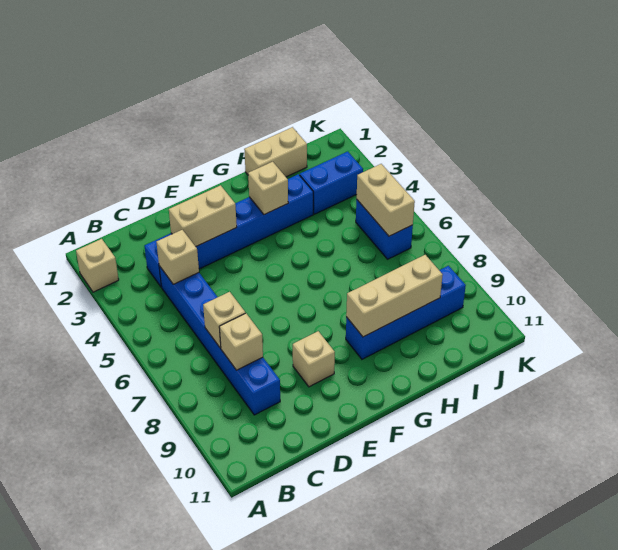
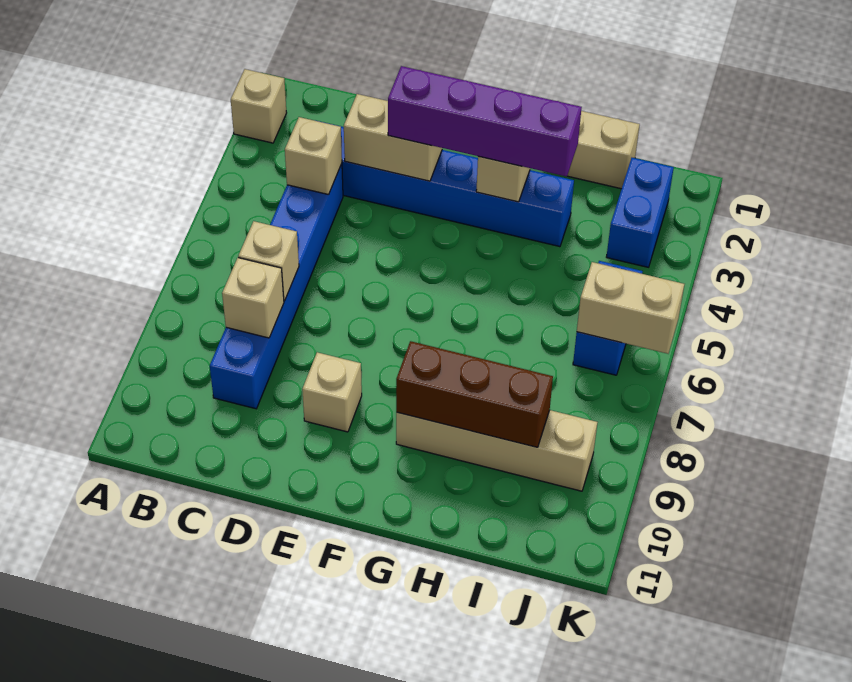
none -> purple brick E3:H3 level 3
blue brick G9:J9 level 1 -> tan brick G9:J9 level 1
tan brick G9:I9 level 2 -> brown brick G9:I9 level 2
blue brick I3:J3 level 1 -> blue brick J2:J3 level 1
tan brick J5:J6 level 2 -> tan brick J6:K6 level 2

